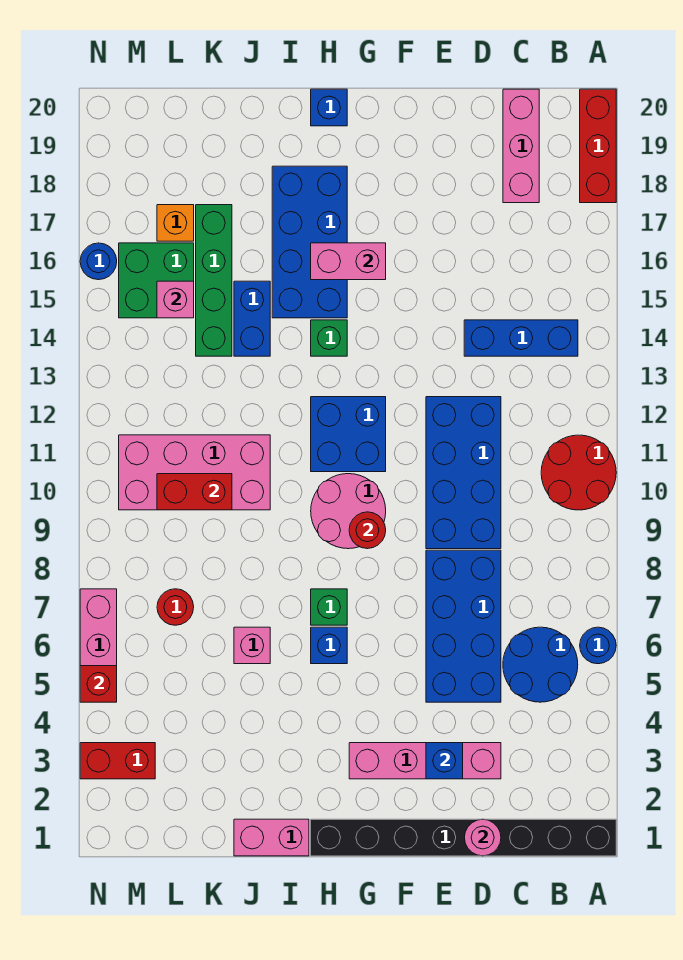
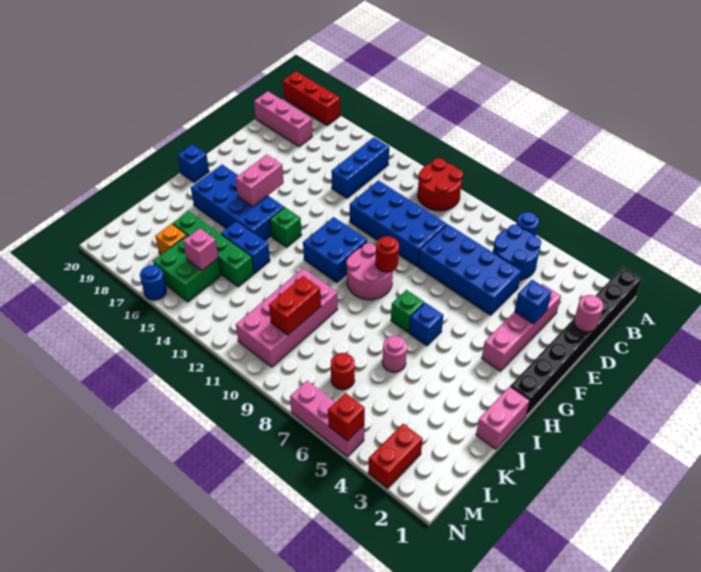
pink brick J6 level 1 -> pink round brick J6 level 1

